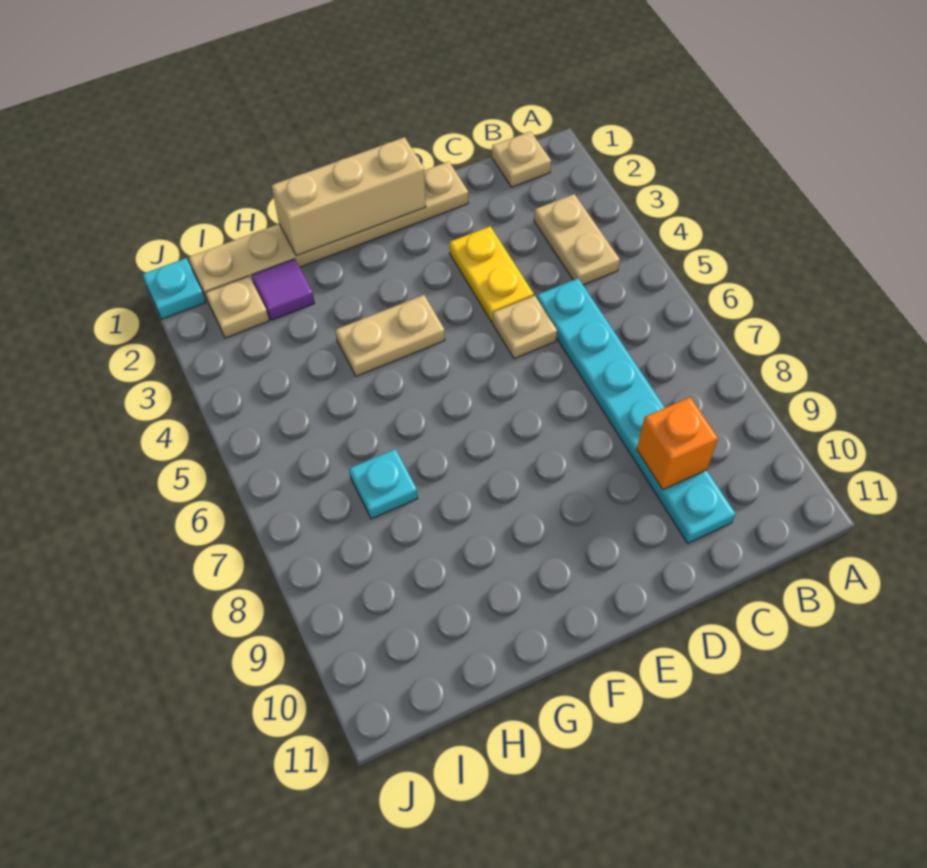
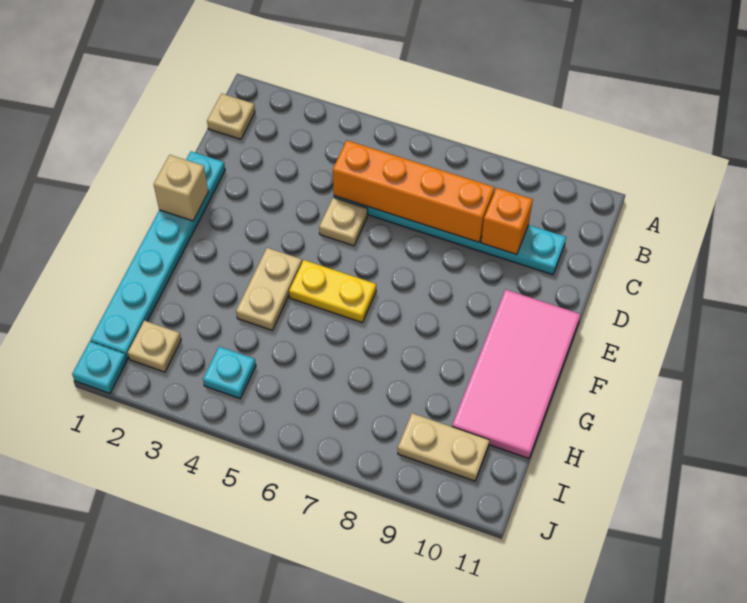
tan plate B3:B4 level 1 -> tan plate I9:I10 level 1
none -> orange brick C5:C8 level 2
tan plate D1:I1 level 1 -> cyan plate D1:I1 level 1
yellow plate D3:D4 level 1 -> yellow plate F5:F6 level 1
tan brick E1:G1 level 2 -> tan brick E1 level 2
none -> pink tile E10:H11 level 1
purple tile H2 level 1 -> none
cyan plate H7 level 1 -> cyan plate I4 level 1

